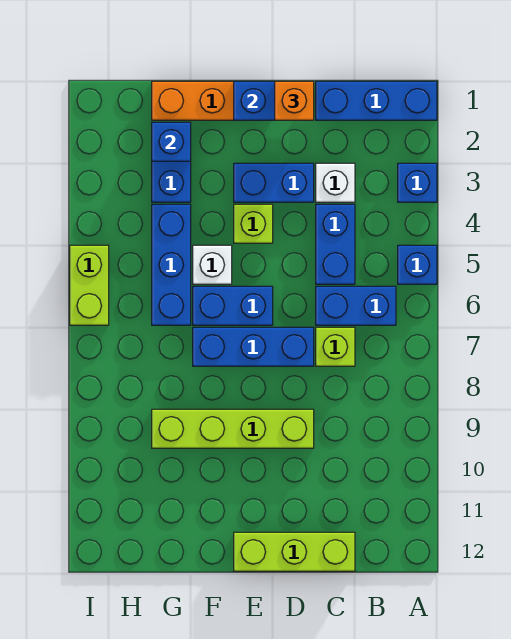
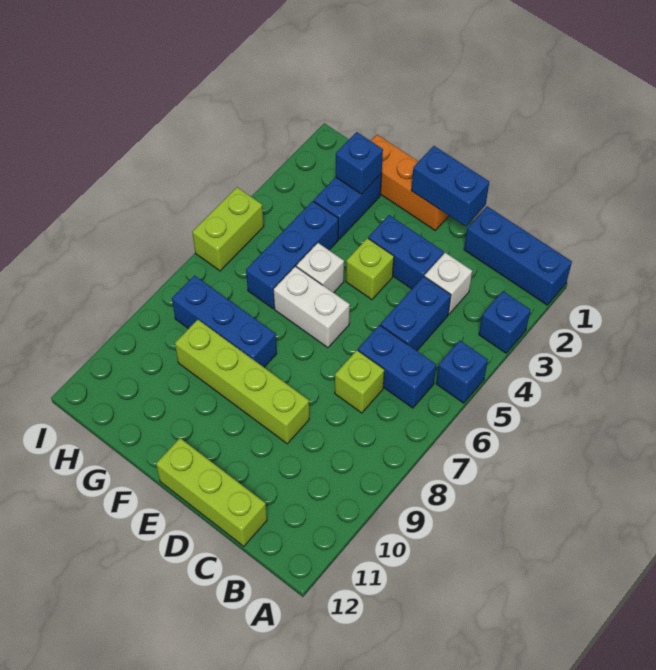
orange brick D1 level 3 -> none
blue brick D7:F7 level 1 -> blue brick F8:H8 level 1
blue brick E6:F6 level 1 -> white brick E6:F6 level 1

